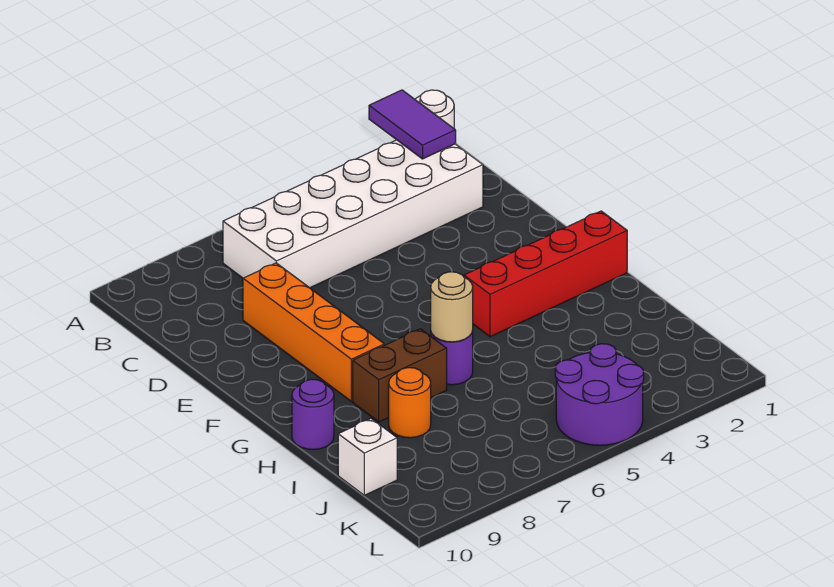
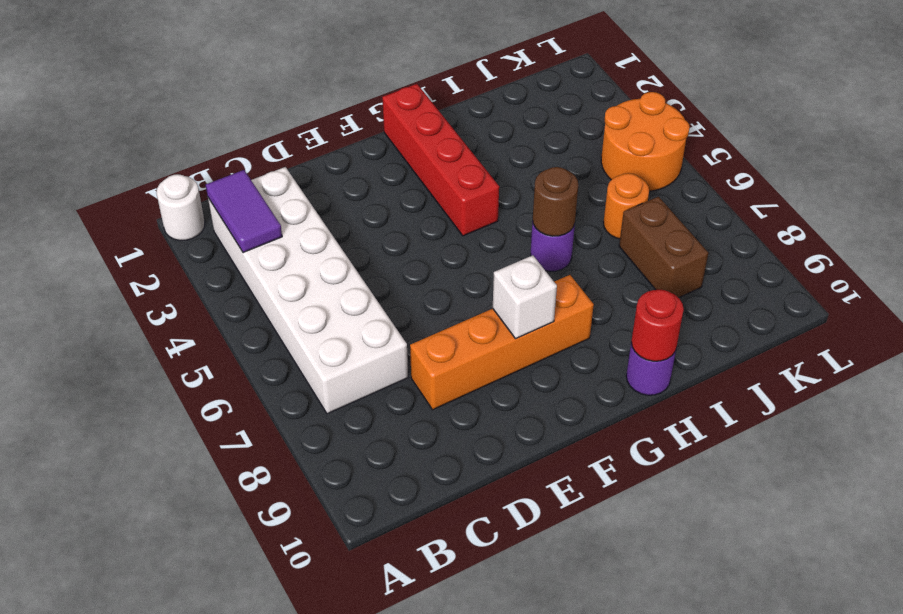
purple tile A2:B2 level 2 -> purple tile B2:B3 level 2
tan round brick H6 level 2 -> brown round brick H6 level 2
brown brick H7:H8 level 1 -> brown brick J7:J8 level 1
none -> red round brick H10 level 2
orange round brick I8 level 1 -> orange round brick J6 level 1
white brick J10 level 1 -> white brick F8 level 2
purple round brick K4:L5 level 1 -> orange round brick K4:L5 level 1

